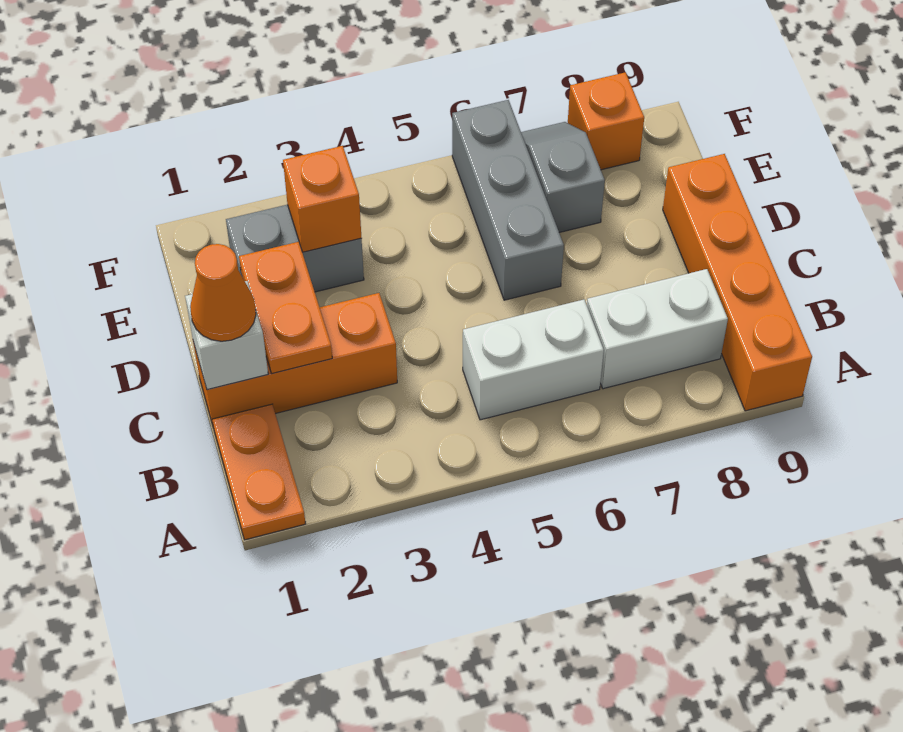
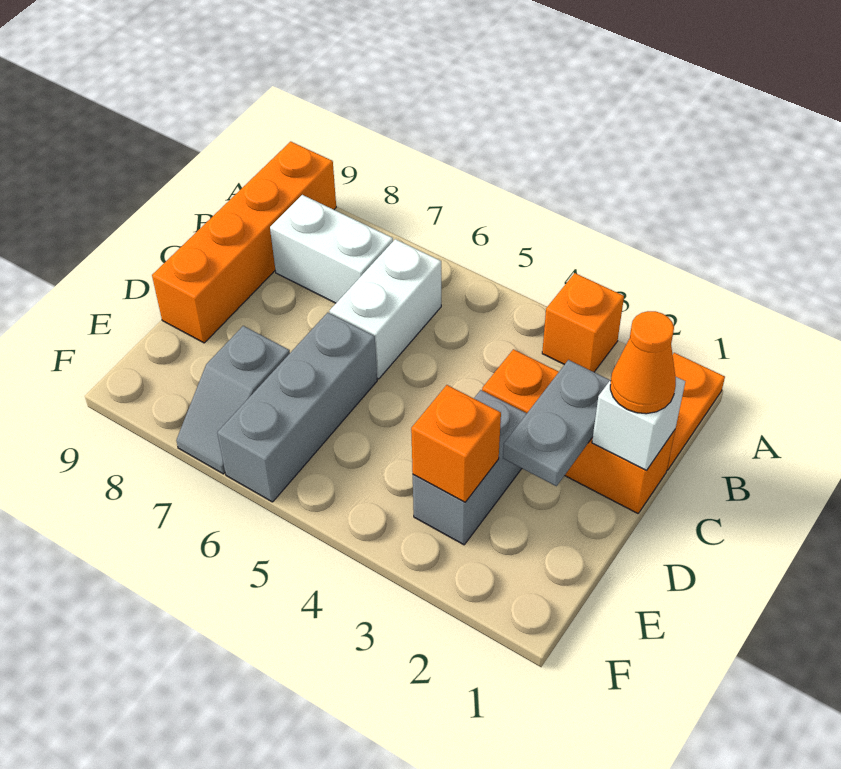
white brick B5:B6 level 1 -> white brick B6:C6 level 1
orange plate C2:D2 level 2 -> grey plate C2:D2 level 2
grey brick E2:E3 level 1 -> grey brick D3:E3 level 1
orange brick F8 level 1 -> orange brick A3 level 1

